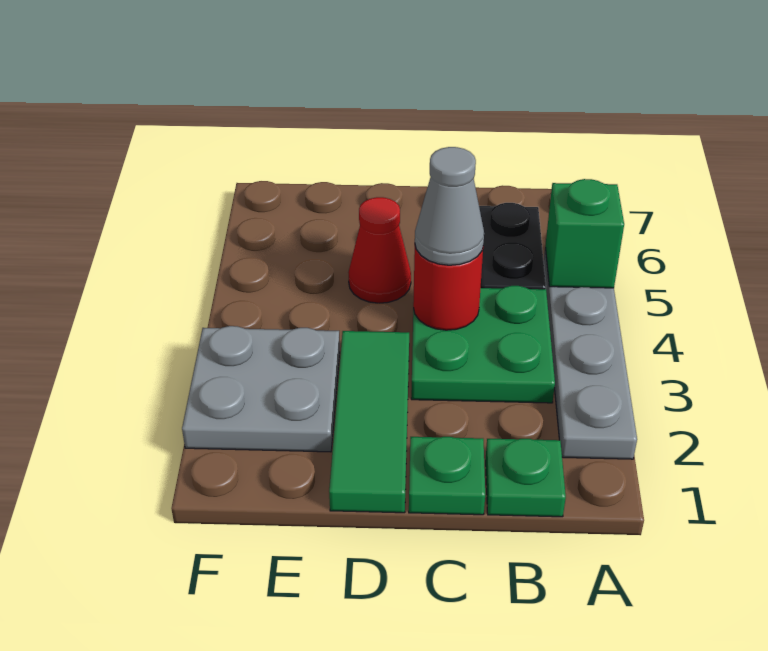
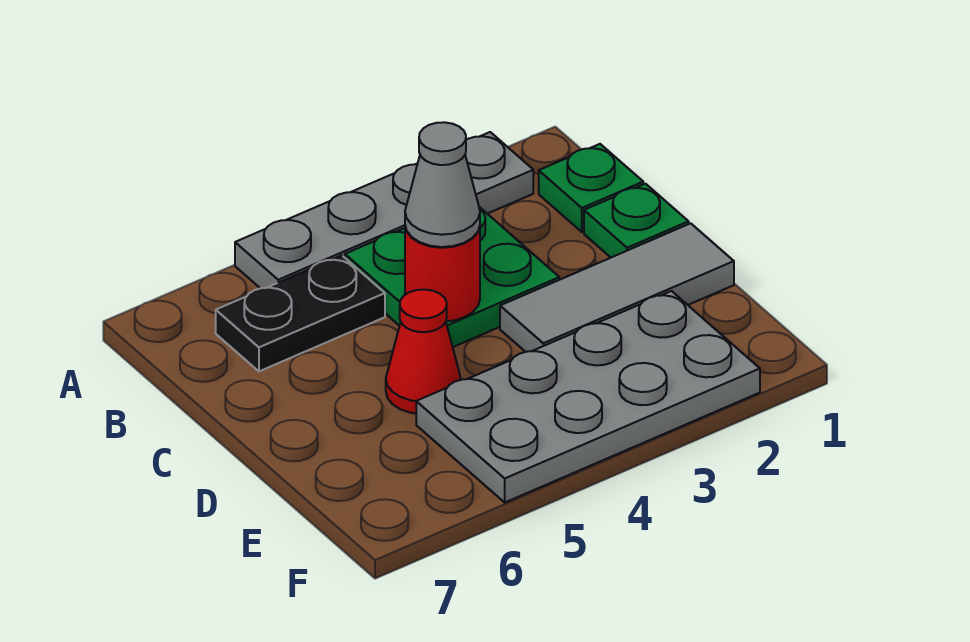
green brick A5 level 2 -> none
green tile D1:D3 level 1 -> grey tile D1:D3 level 1
grey plate E2:F3 level 1 -> grey plate E2:F5 level 1

